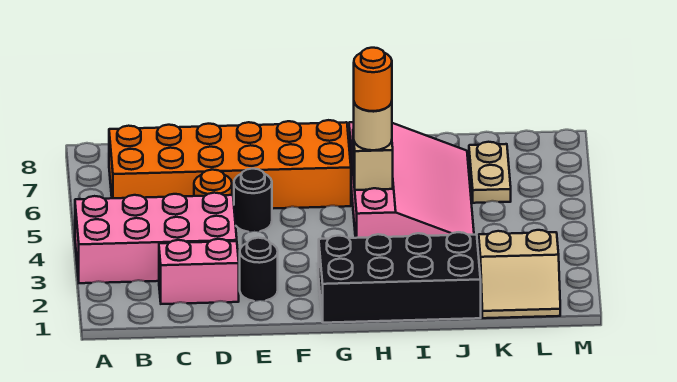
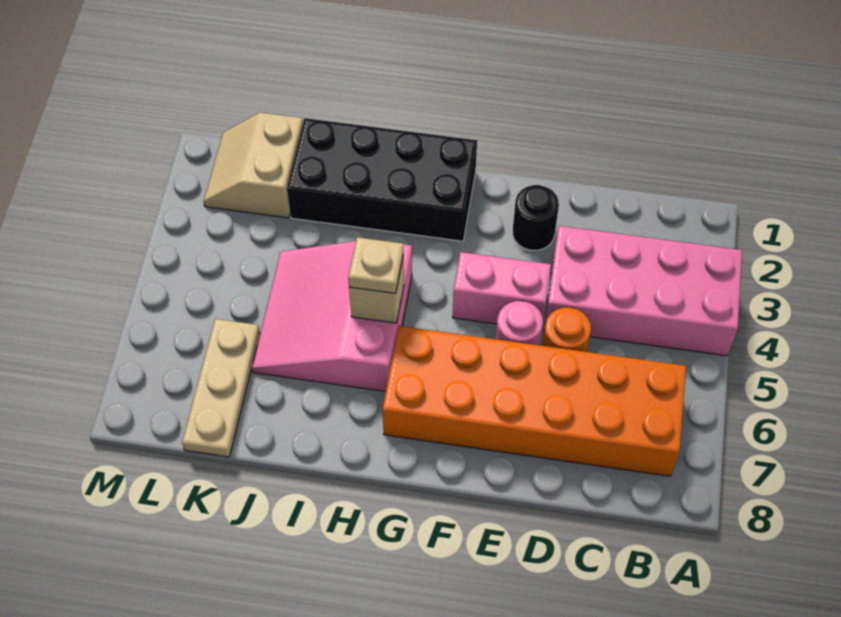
pink brick C2:D2 level 1 -> pink brick E4:F4 level 1
black round brick E5 level 1 -> pink round brick E5 level 1
pink slope H4:J7 level 1 top H -> pink slope H4:J6 level 1 top H
tan round brick H5 level 3 -> tan plate H5 level 3
orange round brick H5 level 4 -> none
tan slope K1:L2 level 1 top 2 -> tan slope K1:L2 level 1 top K
tan plate K6:K7 level 1 -> tan plate K6:K8 level 1

